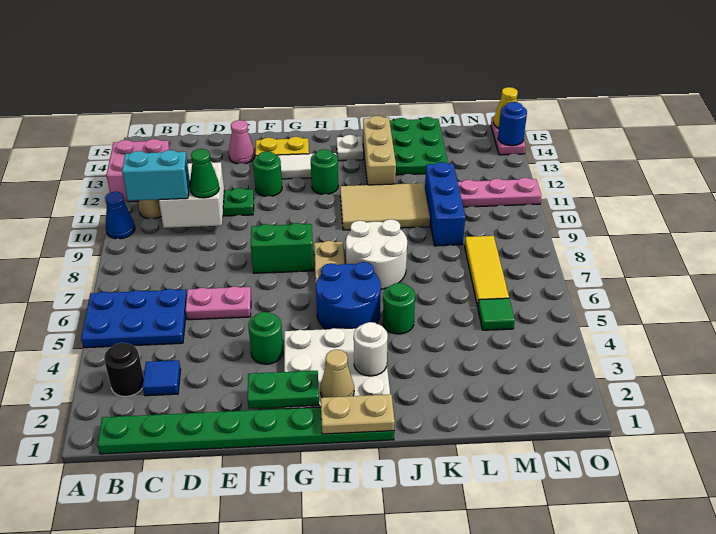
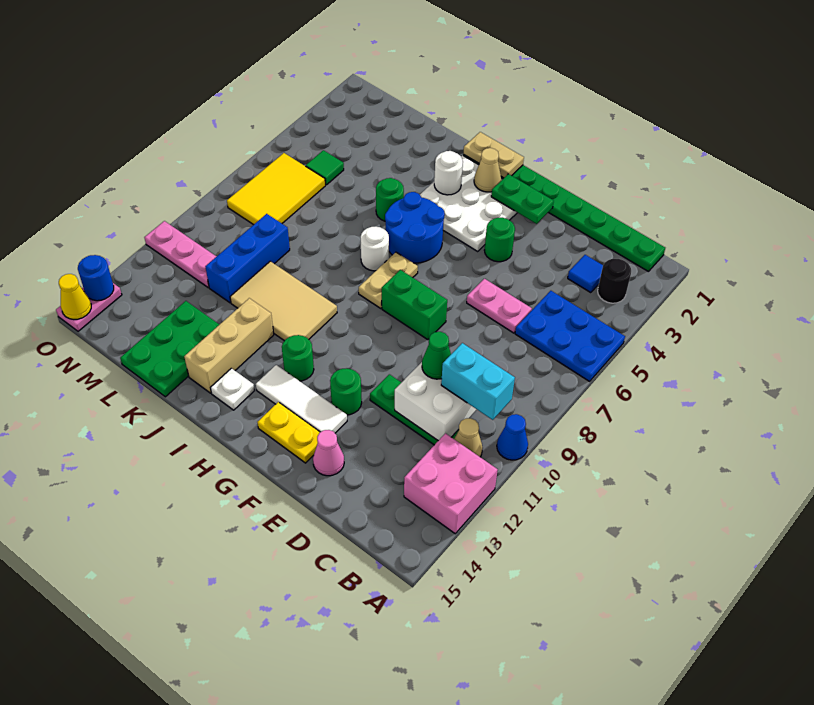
white round brick I7:J8 level 1 -> white round brick I7 level 1
yellow tile M6:M8 level 1 -> yellow tile M6:N8 level 1

